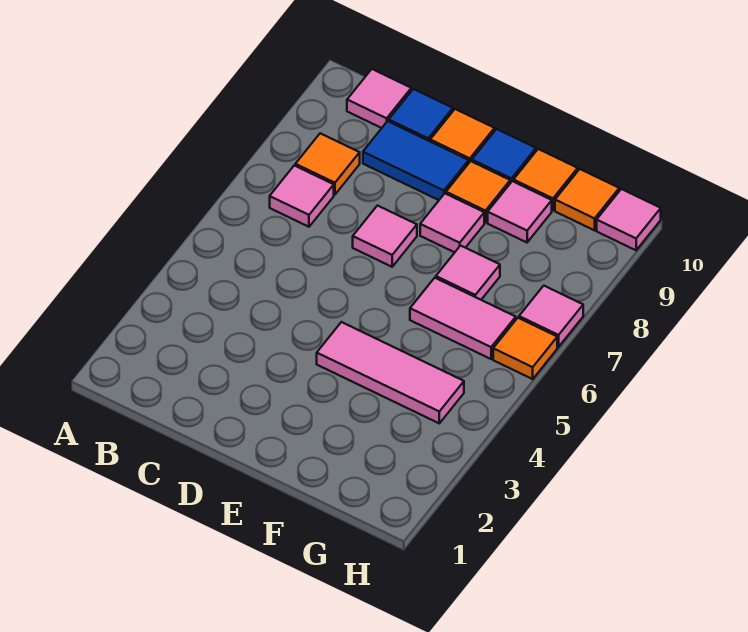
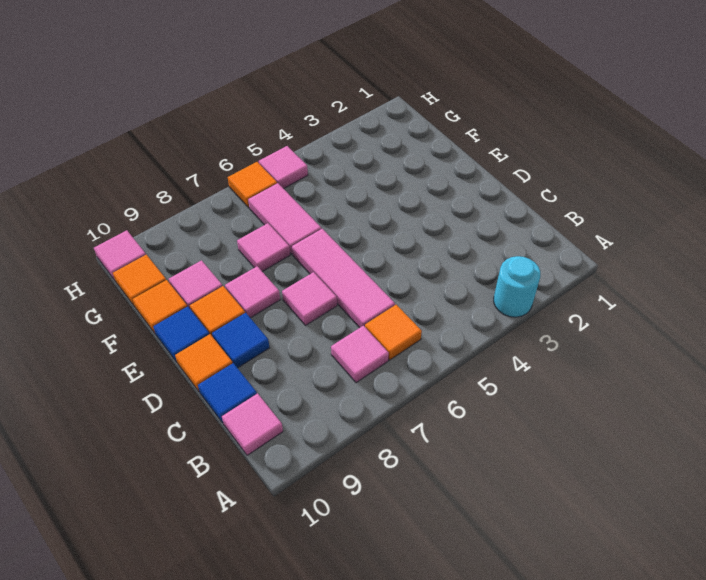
none -> cyan round brick A3 level 1
orange tile B8 level 1 -> orange tile B6 level 1
blue tile C9:D9 level 1 -> blue tile D9 level 1
pink tile E4:G4 level 1 -> pink tile C6:E6 level 1
pink tile H7 level 1 -> pink tile H5 level 1

